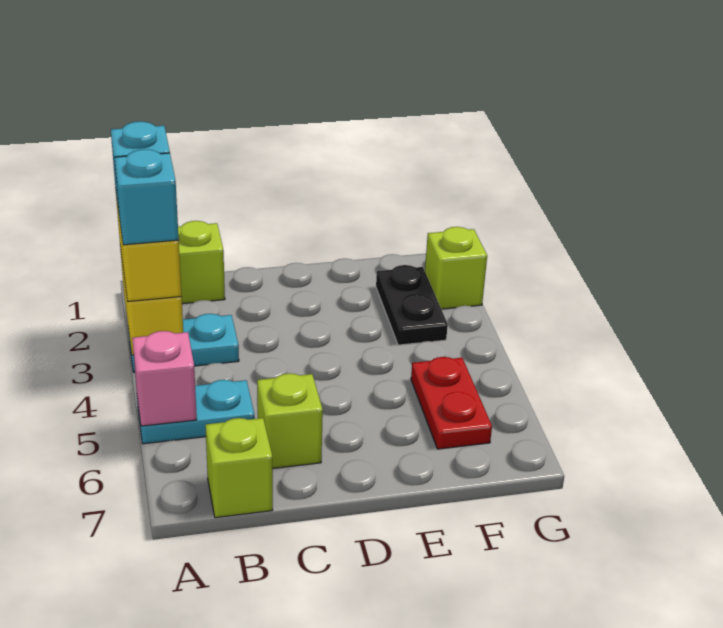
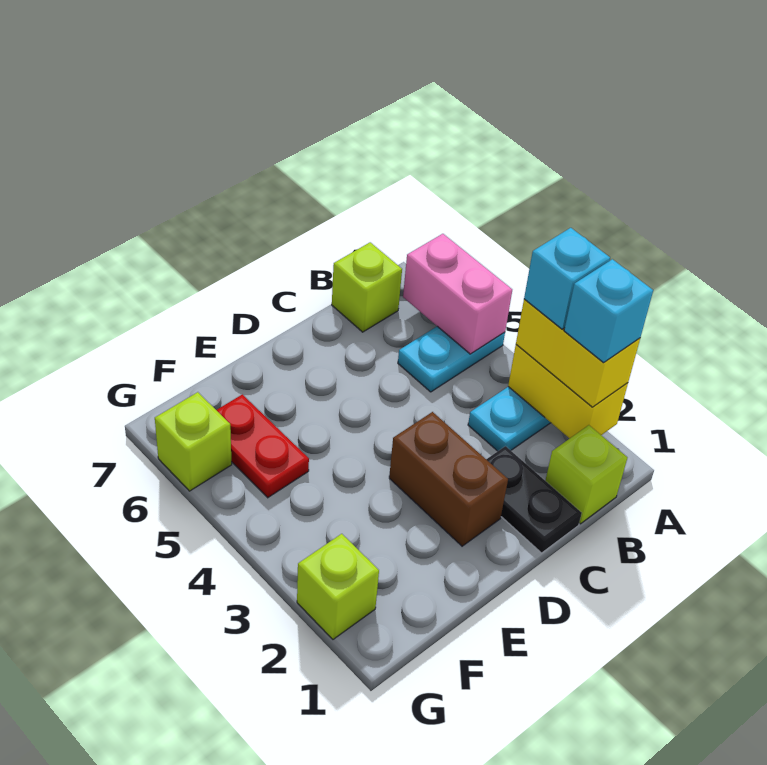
pink brick A5 level 2 -> pink brick A5:A6 level 2
lime brick C6 level 1 -> lime brick G6 level 1
none -> brown brick D2:D3 level 1
black plate F2:F3 level 1 -> black plate C1:C2 level 1

